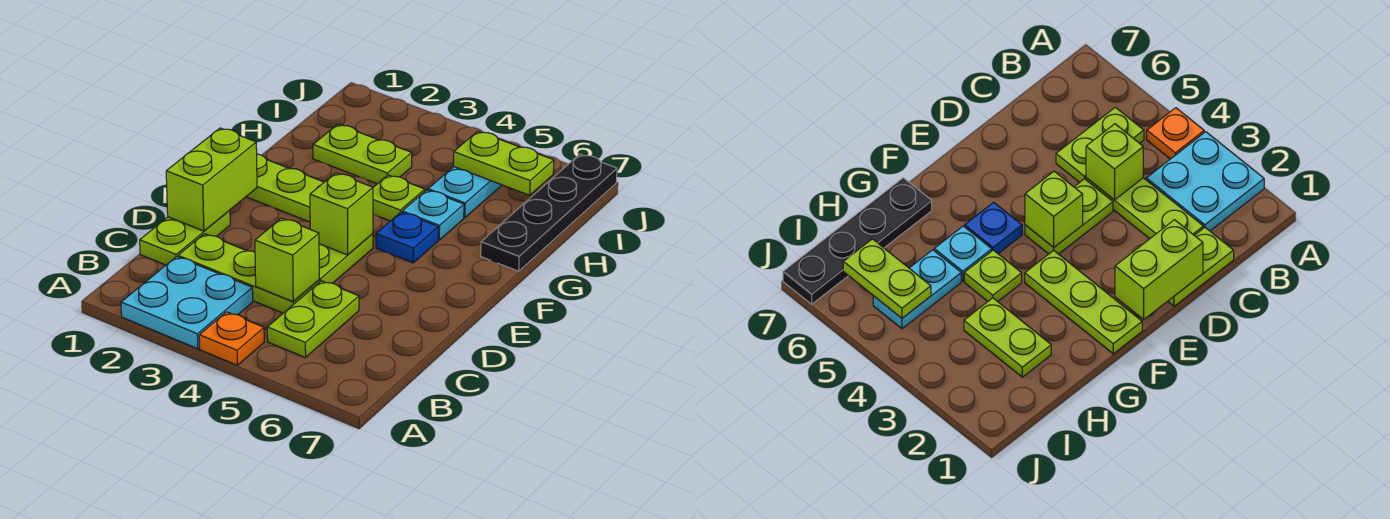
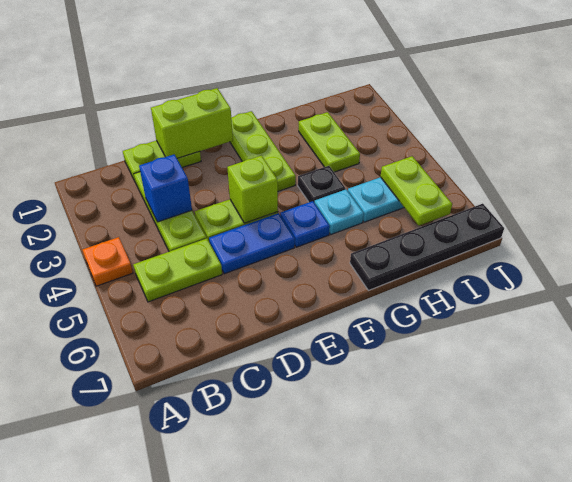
cyan plate A2:B3 level 1 -> none
none -> blue brick C3 level 2
lime brick C4 level 2 -> none
none -> blue plate D5:E5 level 1
lime plate G4 level 1 -> black plate G4 level 1

